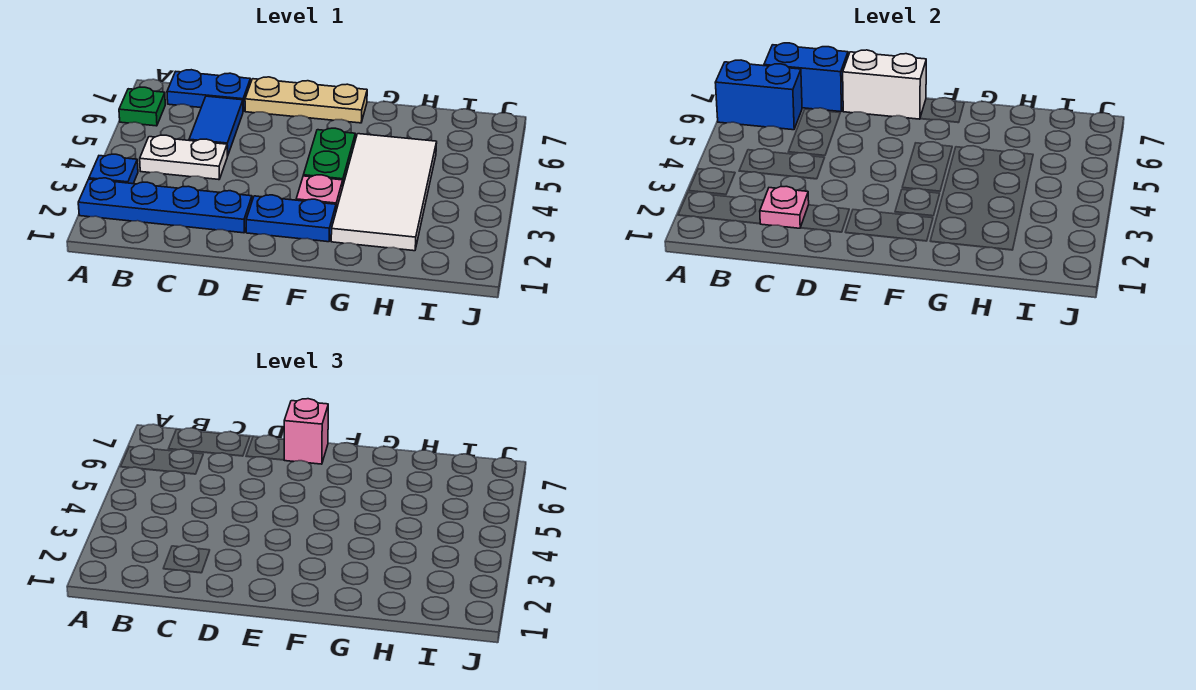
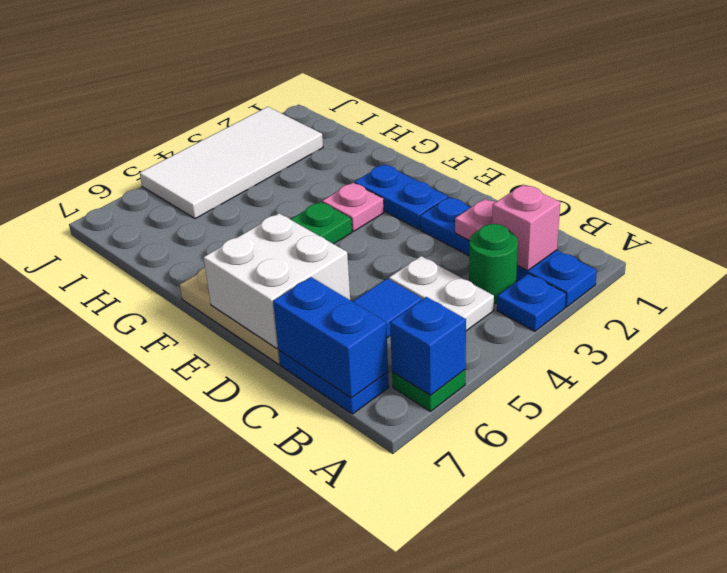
blue brick A6:B6 level 2 -> blue brick A6 level 2
none -> green round brick B3 level 1
white brick D7:E7 level 2 -> white brick D6:E7 level 2
pink brick E7 level 3 -> pink brick B2 level 2
white tile G2:H5 level 1 -> white tile I2:J5 level 1

